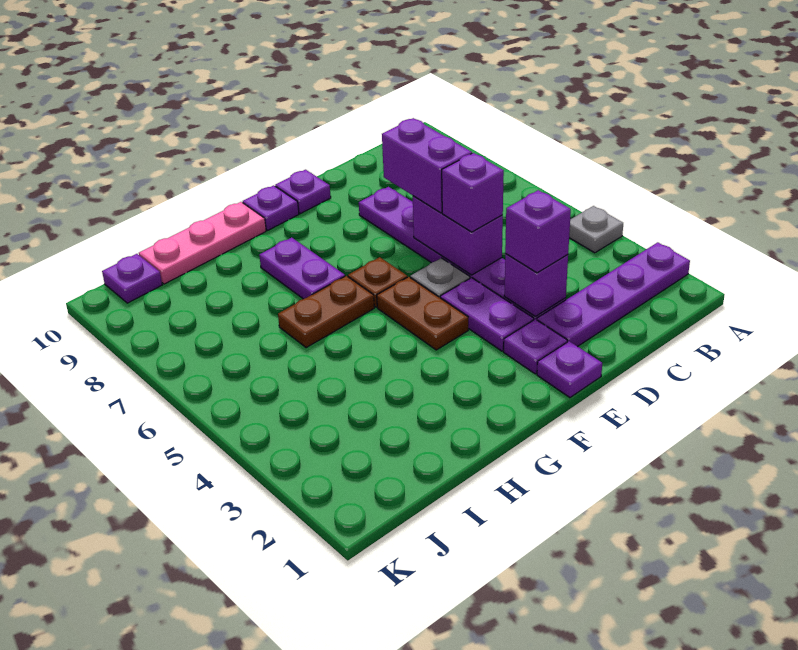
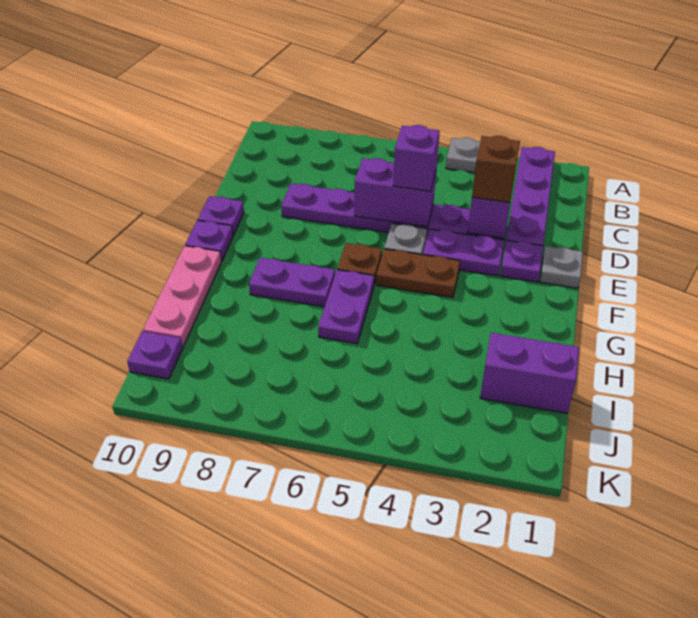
purple brick D3 level 3 -> brown brick D3 level 3
purple brick D6:D7 level 3 -> purple brick I1:I2 level 1
purple plate E1 level 1 -> grey plate E1 level 1
brown plate G6:H6 level 1 -> purple plate G6:H6 level 1

